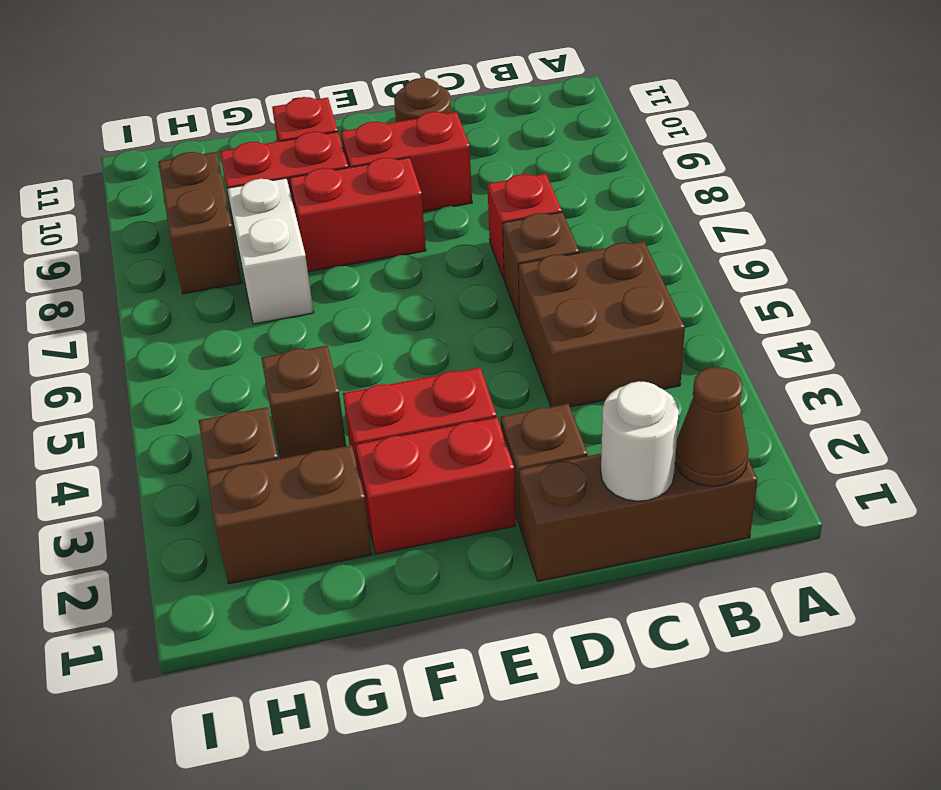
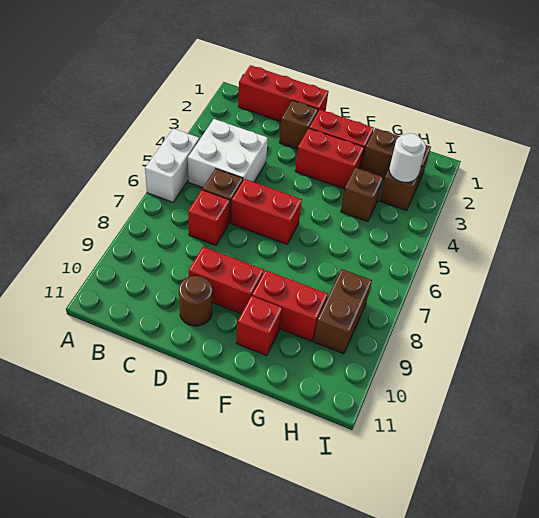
brown brick B1:D1 level 1 -> red brick B1:D1 level 1
brown cone B1 level 2 -> none
brown brick B4:C5 level 1 -> white brick B4:C5 level 1
white round brick C1 level 2 -> white round brick H3 level 2
red brick E8:F8 level 1 -> red brick D6:E6 level 1
white brick G7:G8 level 1 -> white brick A5:A6 level 1

